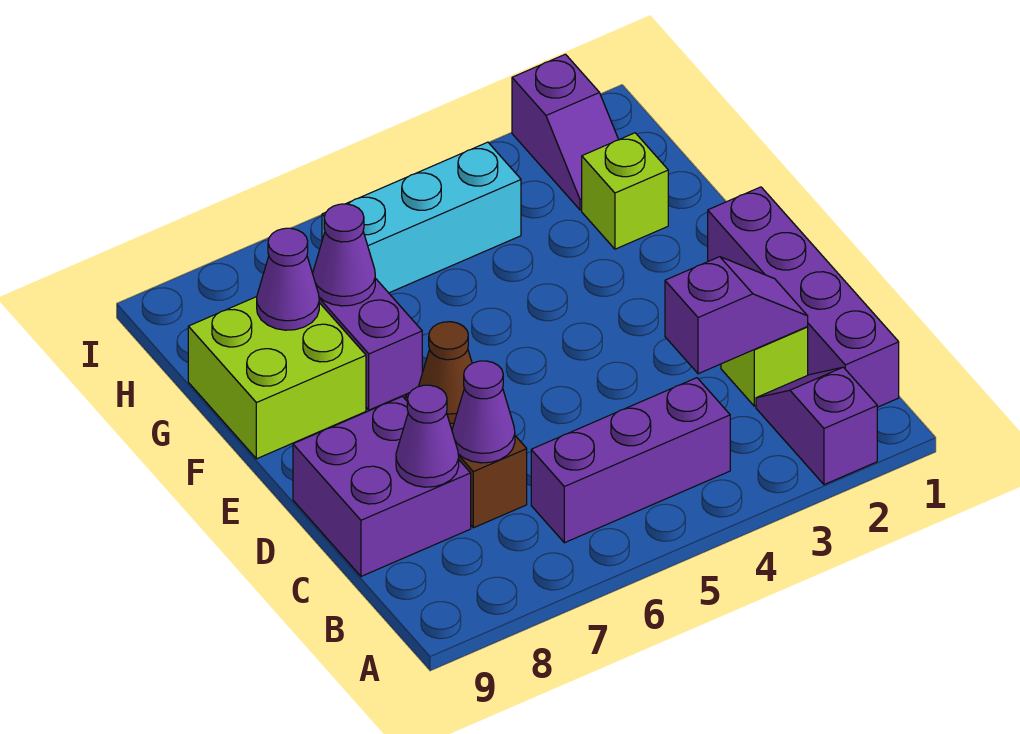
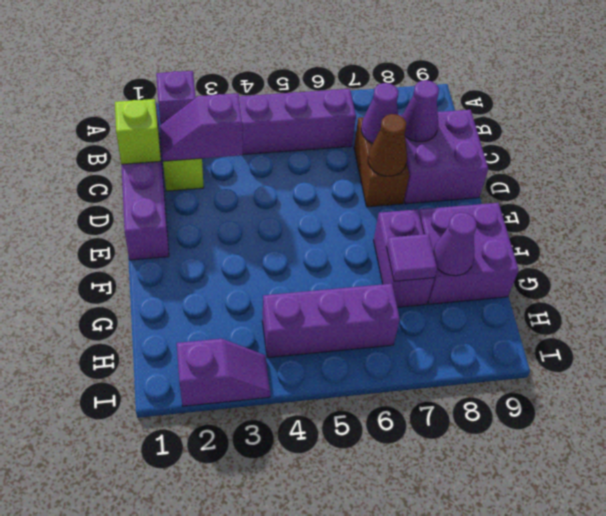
lime brick F8:G9 level 1 -> purple brick F8:G9 level 1
lime brick G2 level 1 -> lime brick C1 level 2
purple cone G7 level 2 -> purple tile G7 level 2
purple slope H2:I2 level 1 top I -> purple slope I2:I3 level 1 top 2
cyan brick H4:H6 level 1 -> purple brick H4:H6 level 1

